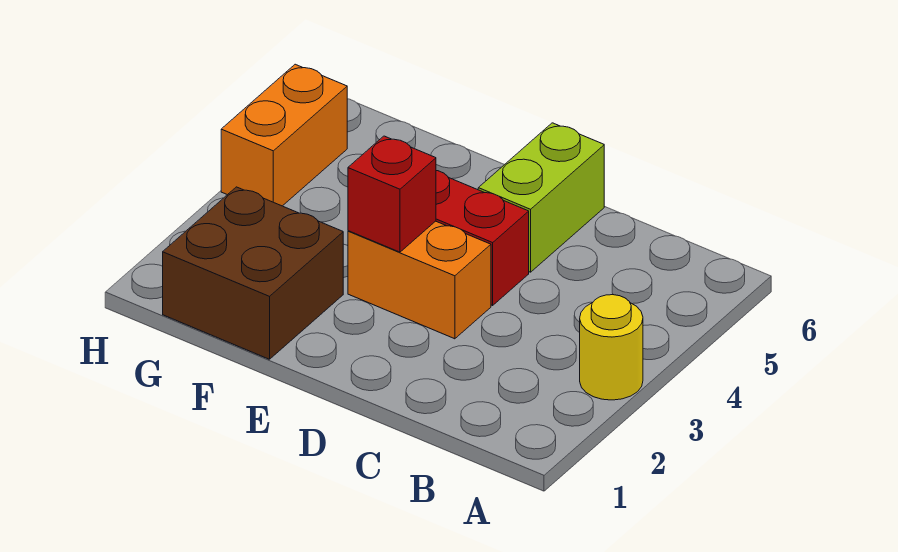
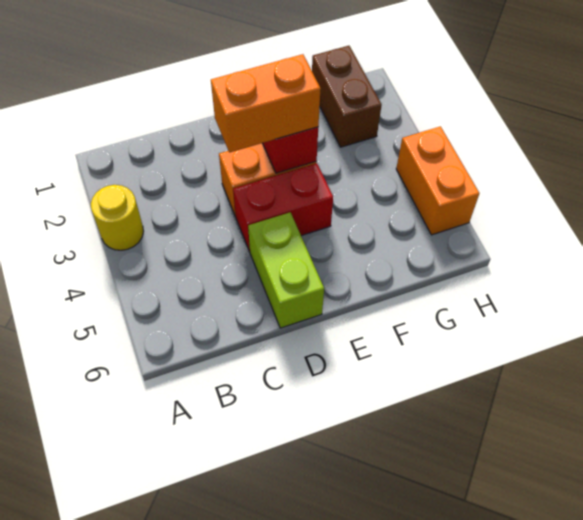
none -> orange brick D3:E3 level 3
brown brick F1:G2 level 1 -> brown brick G1:G2 level 1

